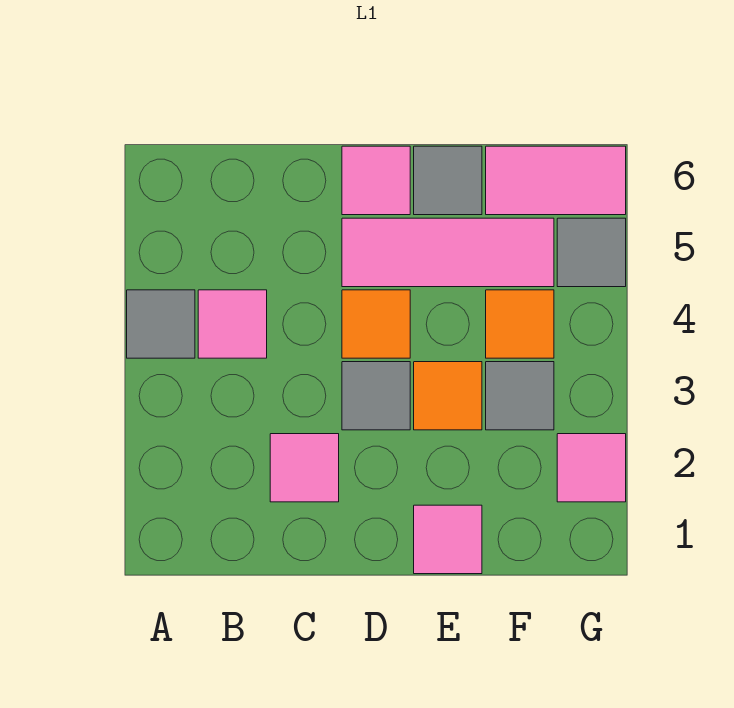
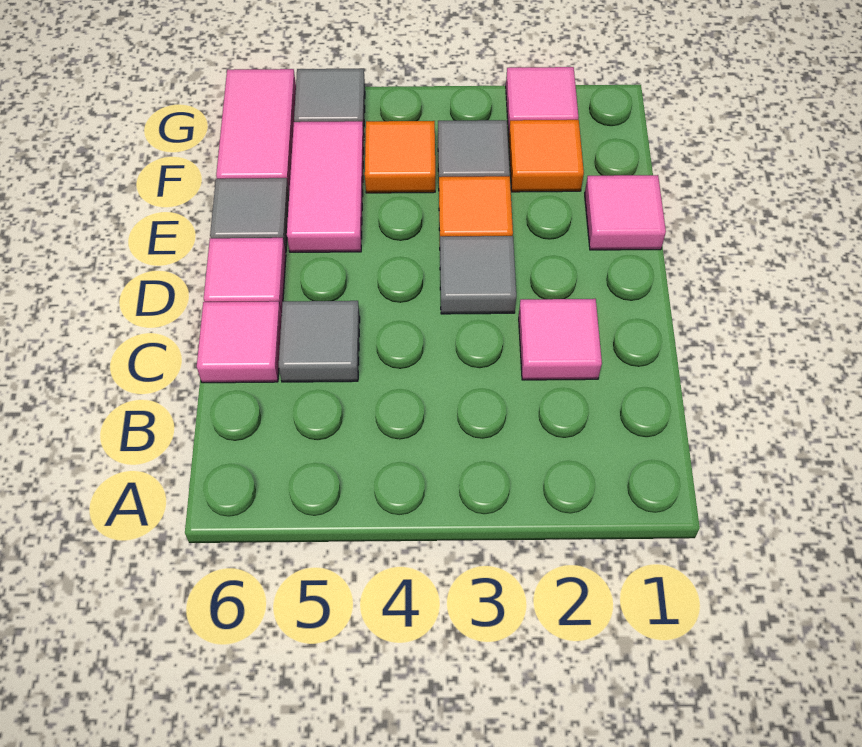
grey tile A4 level 1 -> grey tile C5 level 1
pink tile B4 level 1 -> pink tile C6 level 1
orange tile D4 level 1 -> orange tile F2 level 1
pink tile D5:F5 level 1 -> pink tile E5:F5 level 1

